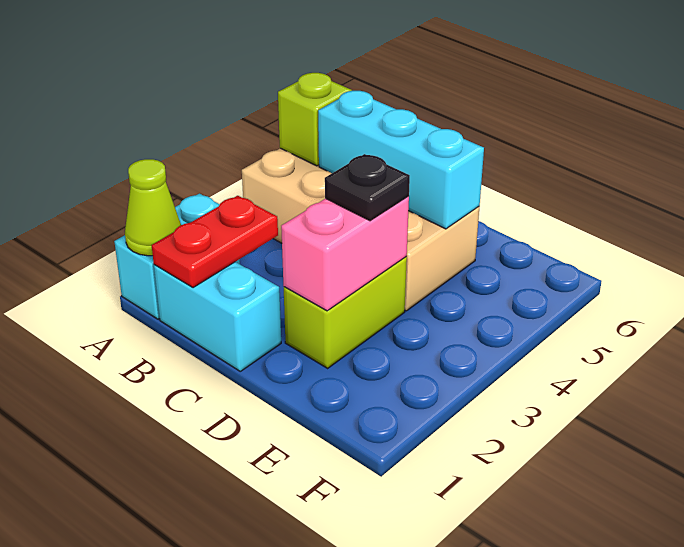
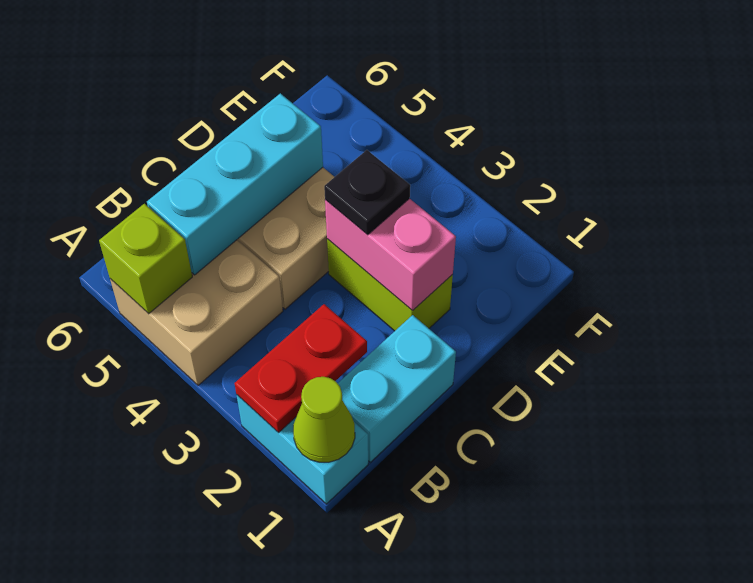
red plate B1:B2 level 2 -> red plate A2:B2 level 2

